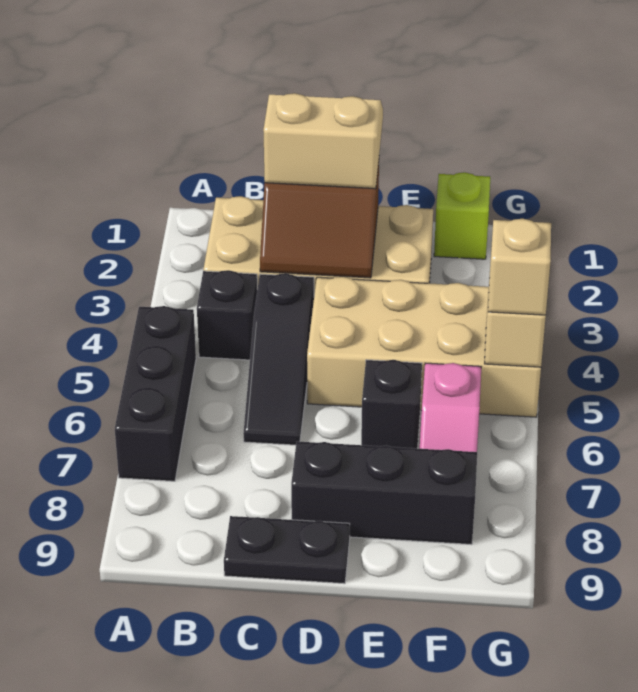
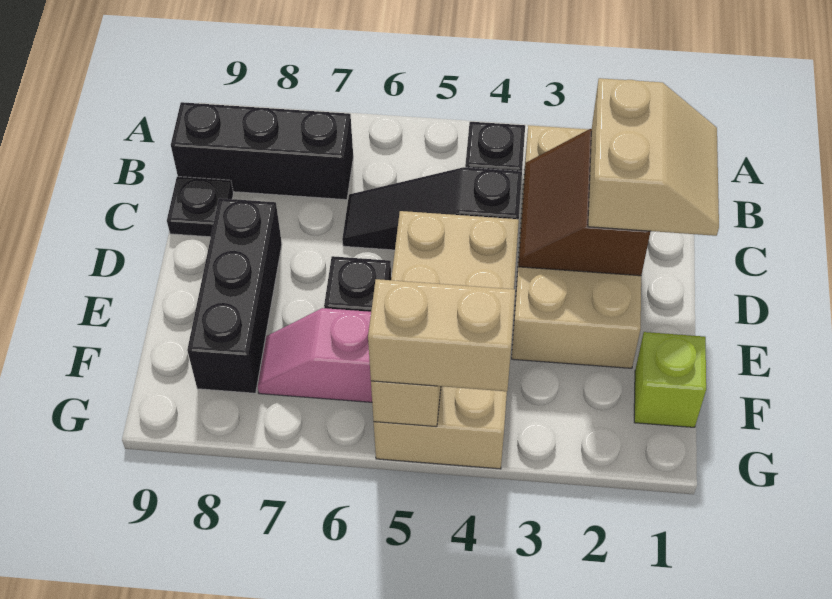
black brick A5:A7 level 1 -> black brick B7:B9 level 1
black plate C9:D9 level 1 -> black plate C9 level 1
tan brick G5 level 3 -> tan brick G4:G5 level 3

